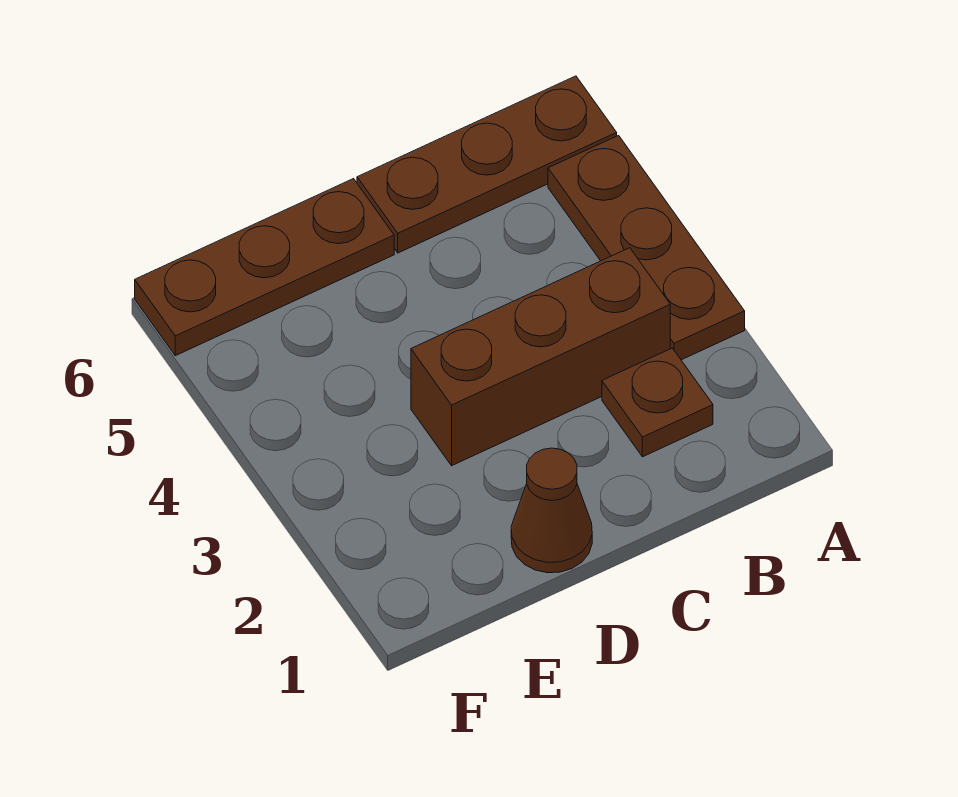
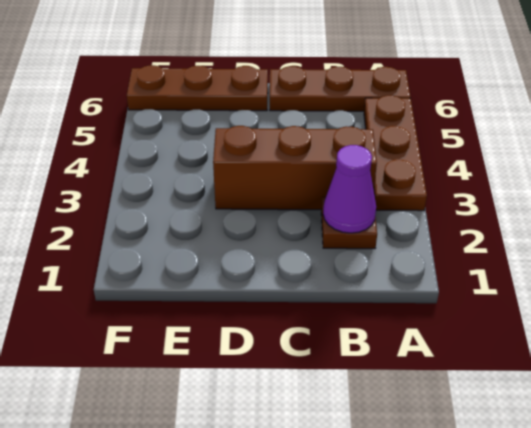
none -> purple cone B2 level 2
brown cone D1 level 1 -> none

